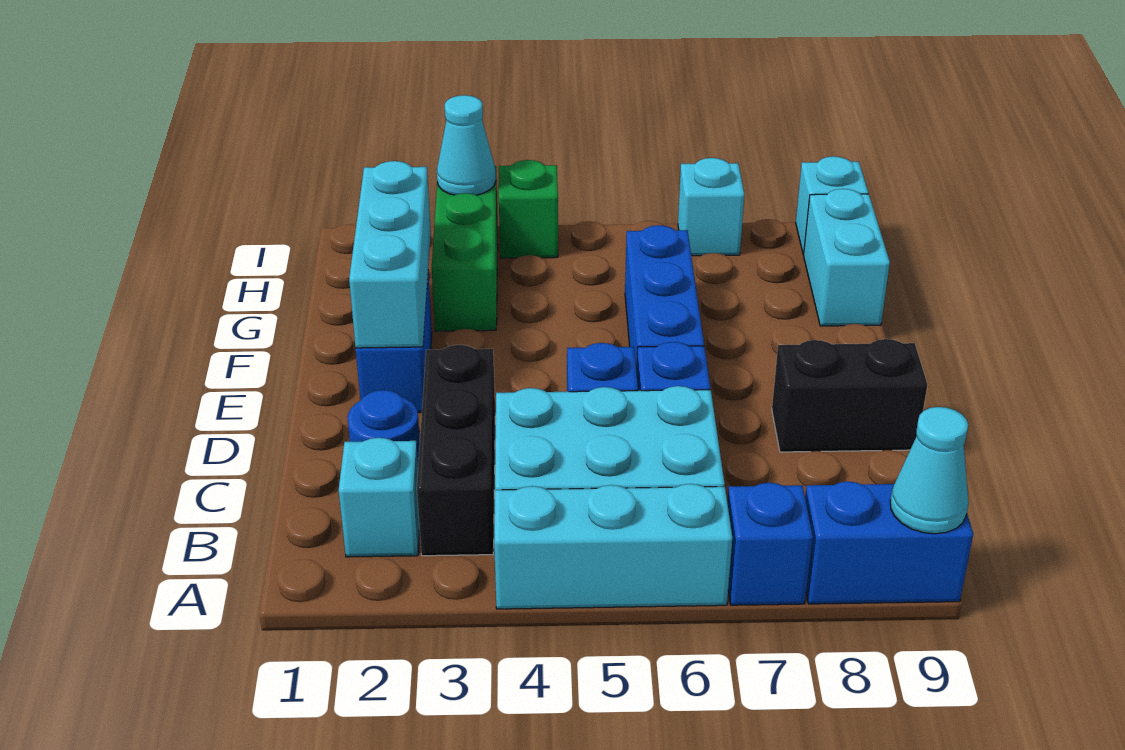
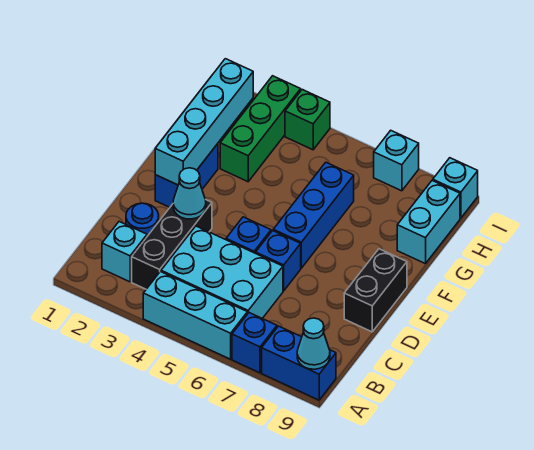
black brick D8:D9 level 1 -> black brick D9:E9 level 1
cyan brick E2:G2 level 2 -> cyan brick E2:H2 level 2
cyan cone I3 level 2 -> cyan cone D3 level 2

